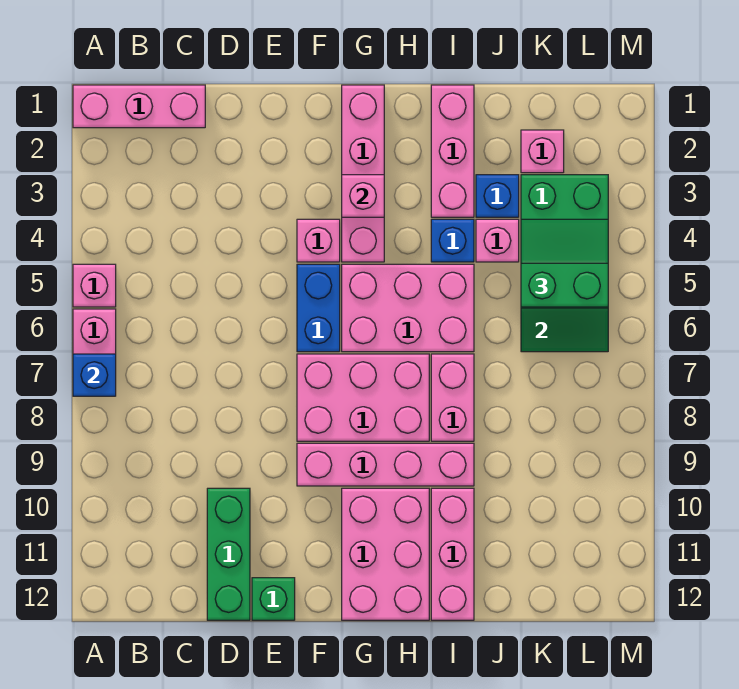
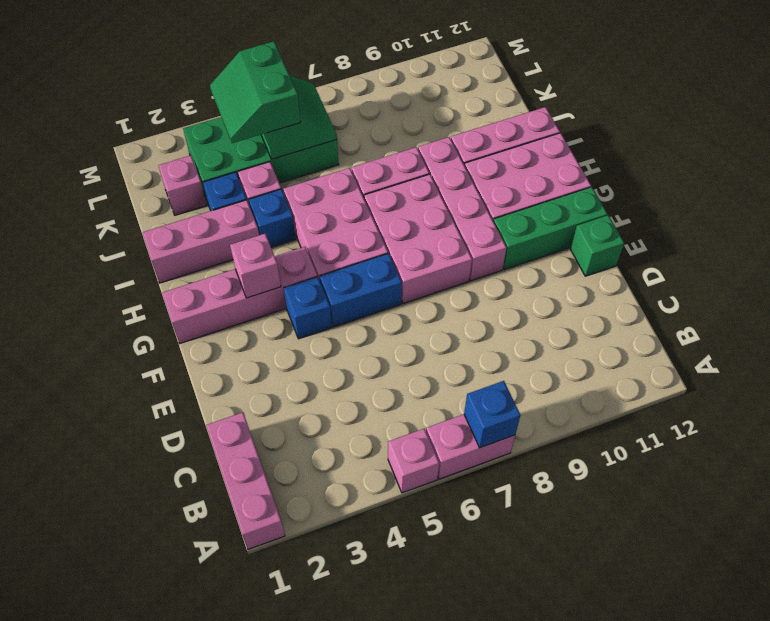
green brick D10:D12 level 1 -> green brick F10:F12 level 1
pink brick F4 level 1 -> blue brick F4 level 1

